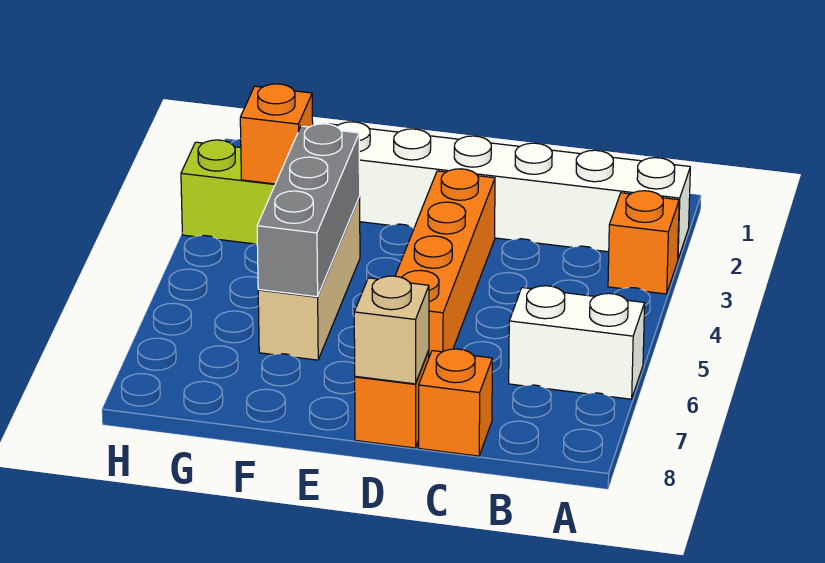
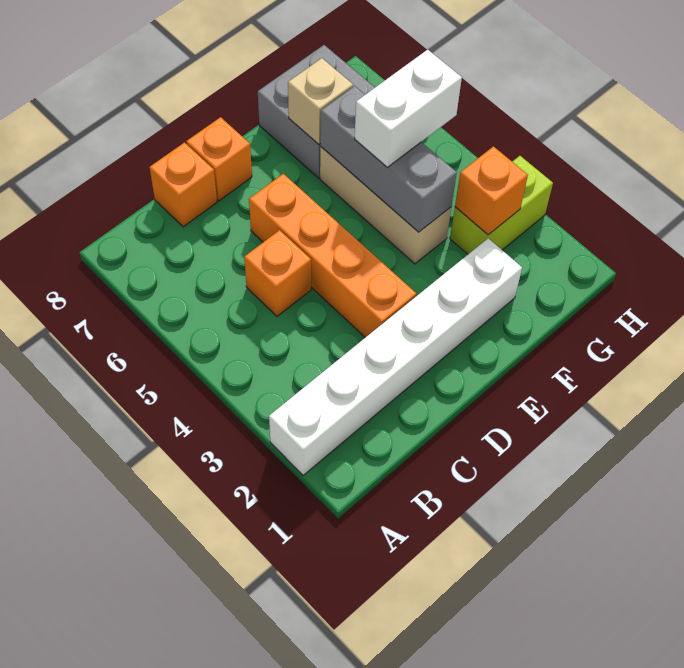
orange brick A3 level 1 -> orange brick C5 level 1
white brick A6:B6 level 1 -> white brick F5:G5 level 3
tan brick D8 level 2 -> tan brick F7 level 2
none -> grey brick F7:G8 level 1

